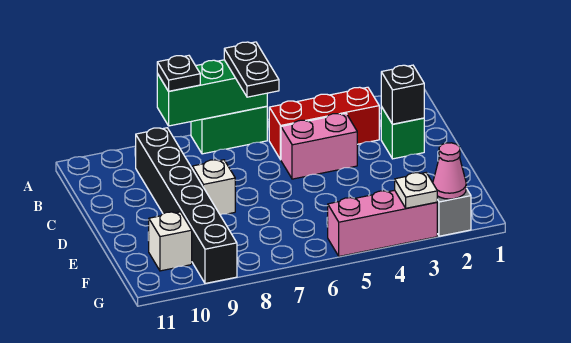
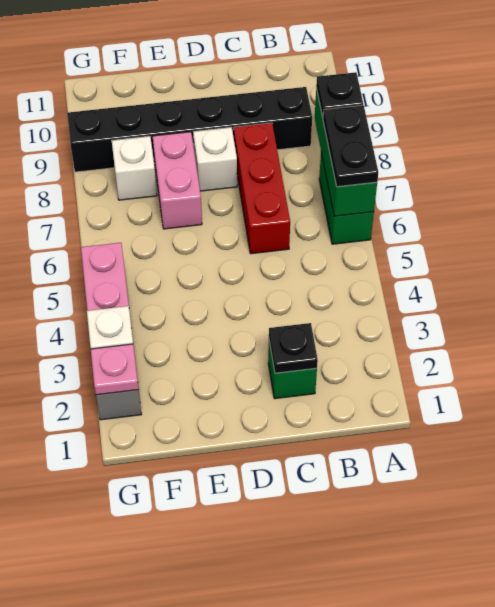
black plate A6:B6 level 3 -> black plate A6:A7 level 3
red brick B3:B5 level 1 -> red brick C6:C8 level 1
black brick C2 level 2 -> black plate C2 level 2
pink brick C4:C5 level 1 -> pink brick E7:E8 level 1
white brick F10 level 1 -> white brick F8 level 1
pink cone G2 level 2 -> pink plate G2 level 2

